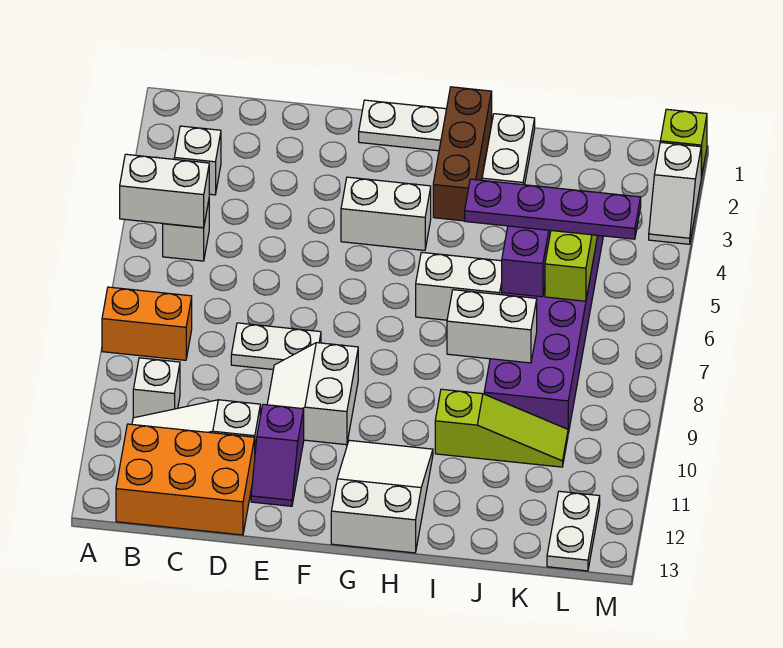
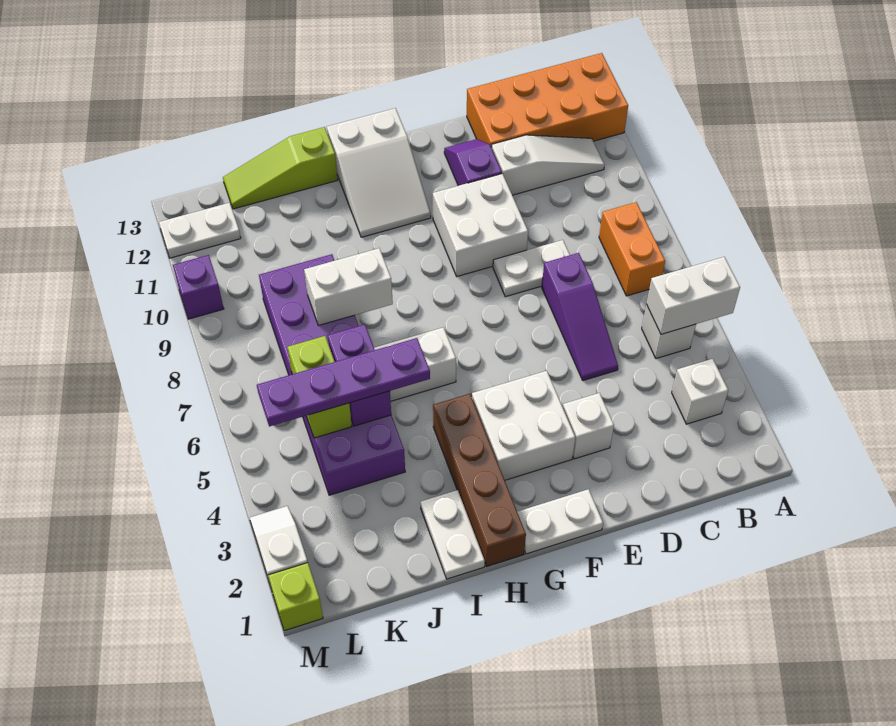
orange brick A8:B8 level 1 -> orange brick B7:B8 level 1
white brick B10 level 1 -> white brick E3 level 1
orange brick B12:D13 level 1 -> orange brick A12:D13 level 1
none -> purple slope D5:D7 level 1 top 7
white slope E9:F10 level 1 top F -> white brick E9:F10 level 1
white brick F4:G4 level 1 -> white brick F3:G4 level 1
brown brick H1:H3 level 1 -> brown brick H1:H4 level 1
lime slope I10:K10 level 1 top I -> lime slope I13:K13 level 1 top I
white plate L12:L13 level 1 -> white plate L12:M12 level 1
none -> purple brick M10 level 1

